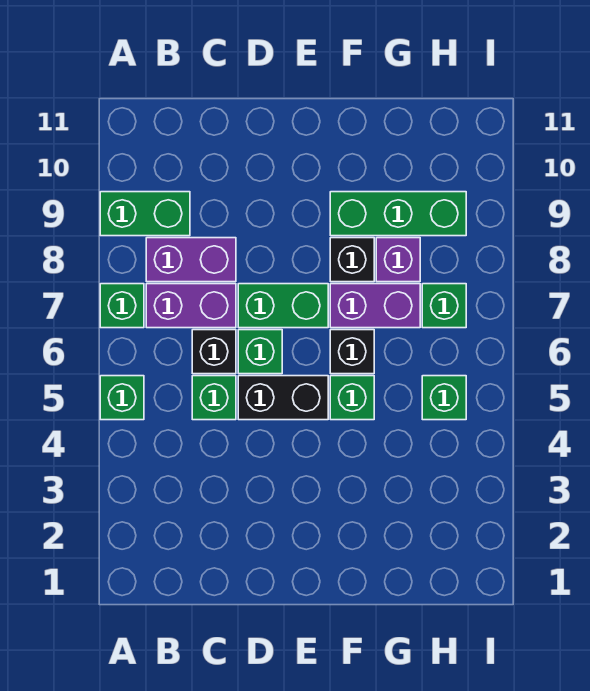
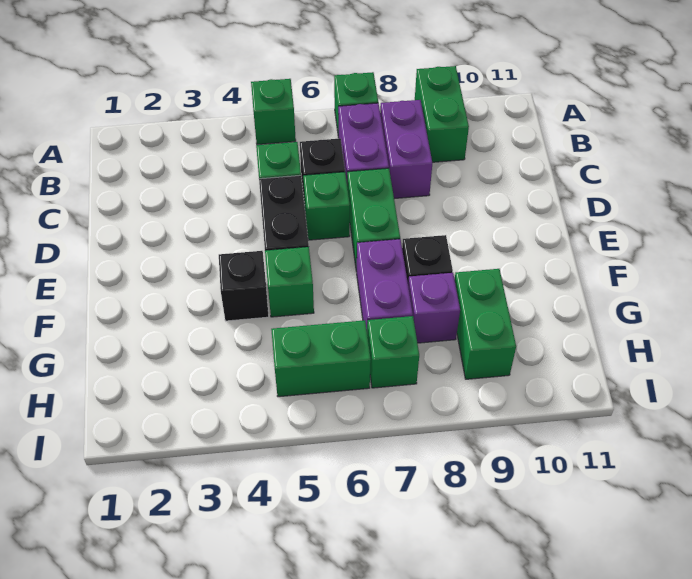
black brick F6 level 1 -> black brick F4 level 1
green brick F9:H9 level 1 -> green brick G9:H9 level 1
green brick H5 level 1 -> green brick H5:H6 level 1

